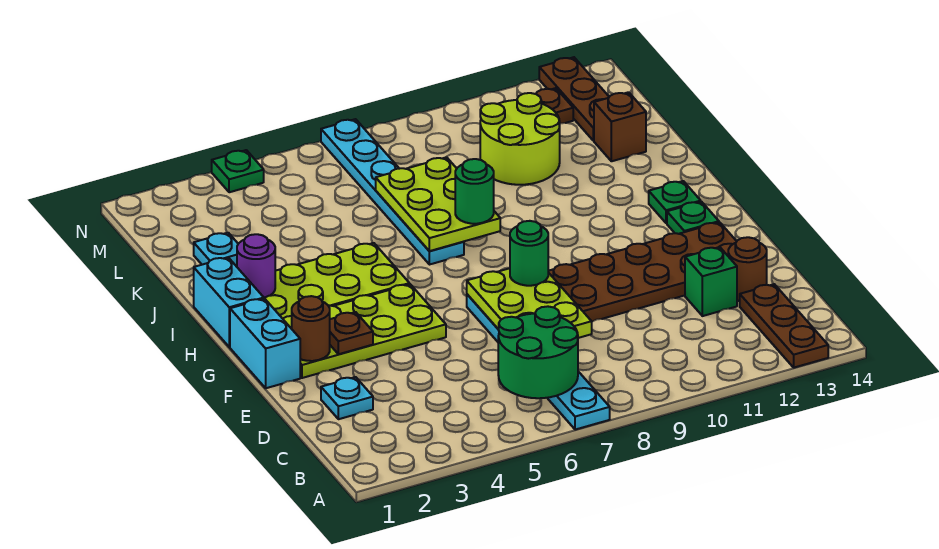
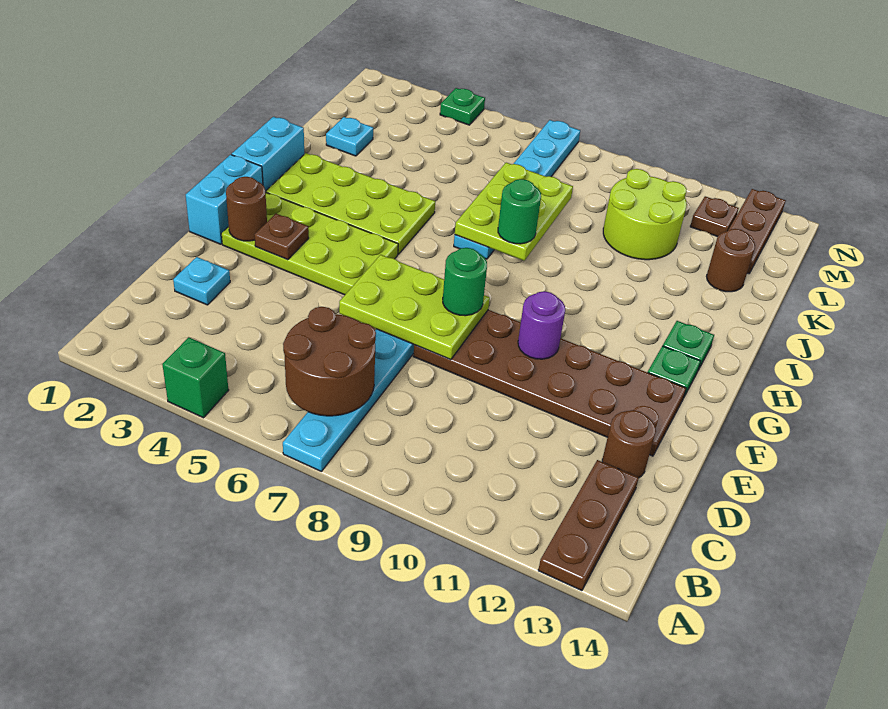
green round brick B6:C7 level 2 -> brown round brick B6:C7 level 2
lime plate D7:F8 level 2 -> lime plate E6:F8 level 2
green brick D12 level 1 -> green brick A4 level 1
purple round brick I2 level 2 -> purple round brick F10 level 2
brown brick K13 level 1 -> brown round brick K13 level 1

